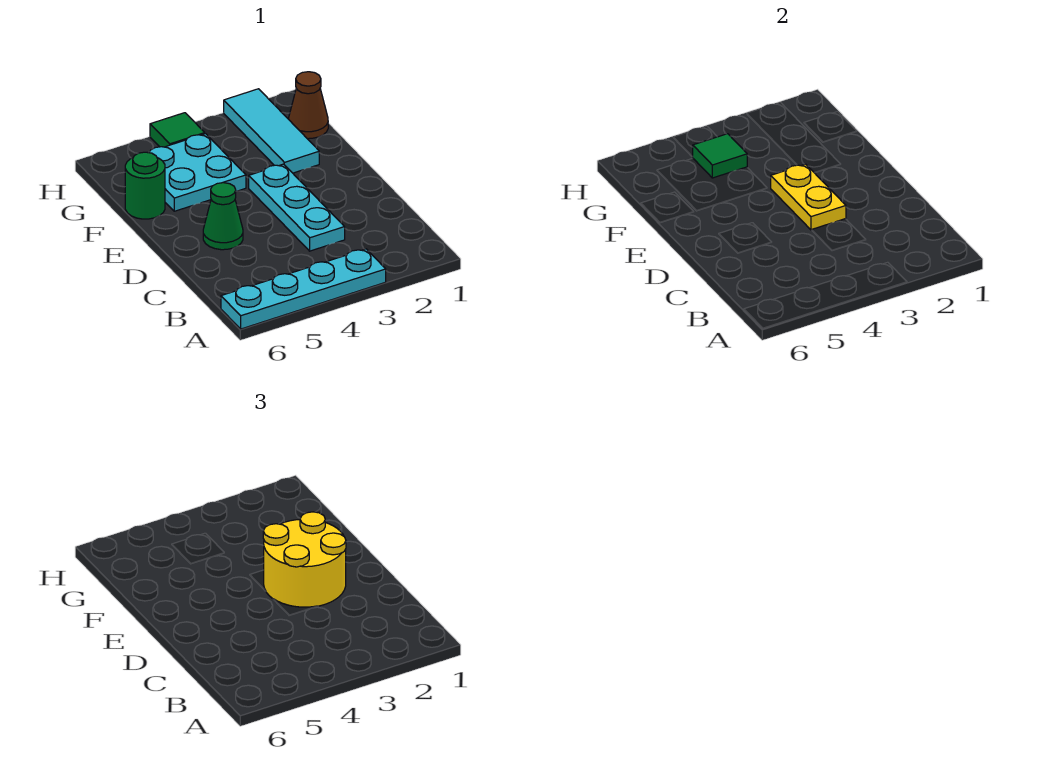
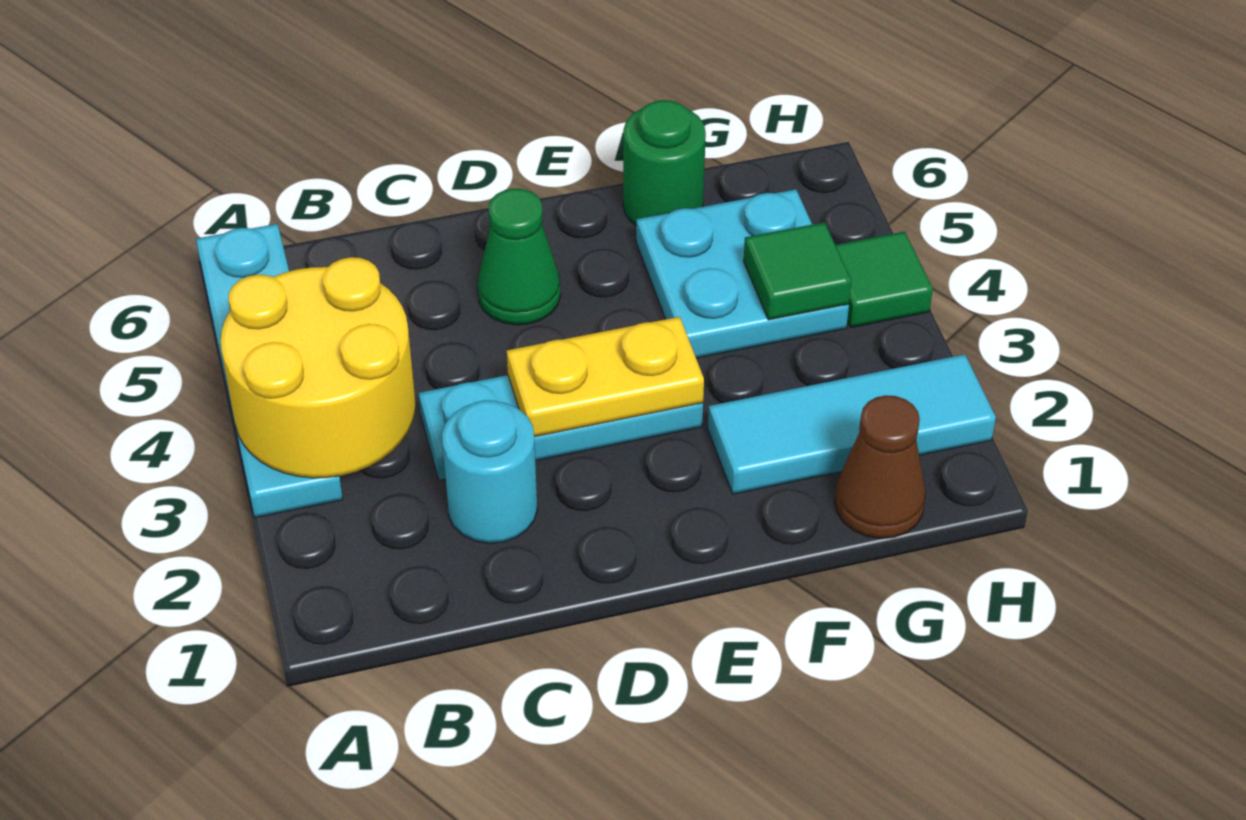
none -> cyan round brick C2 level 1
yellow round brick D2:E3 level 3 -> yellow round brick A3:B4 level 2

